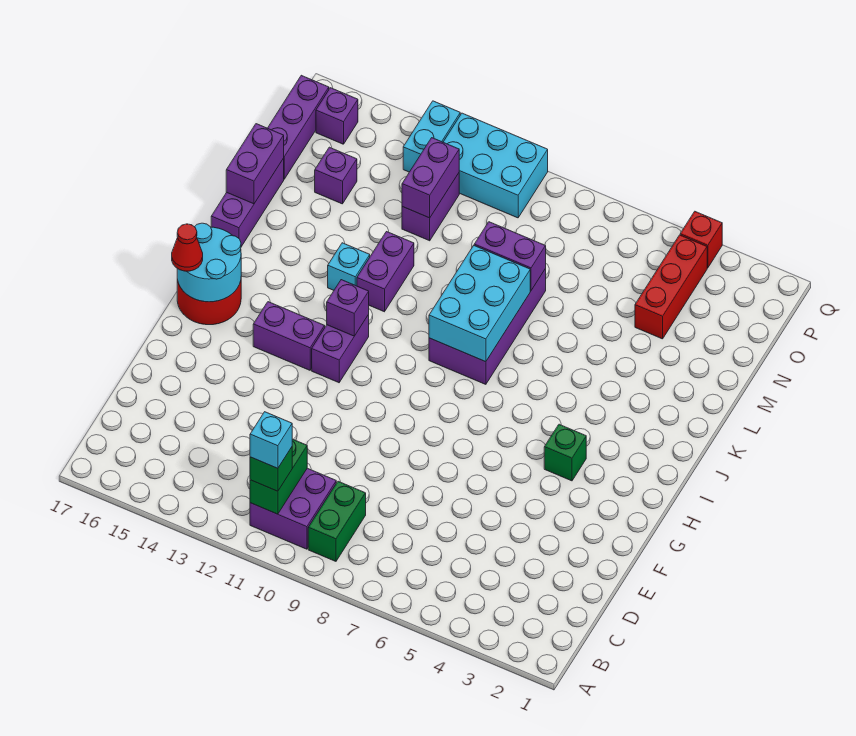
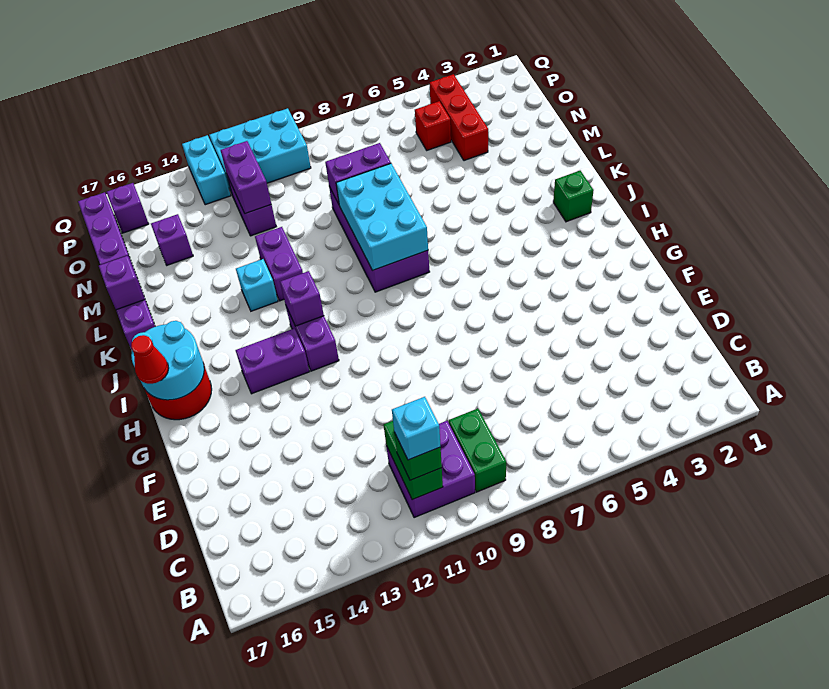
green brick H4 level 1 -> green brick J2 level 1
purple brick L17:M17 level 2 -> purple brick L17 level 2
red brick Q4 level 1 -> red brick O5 level 1

